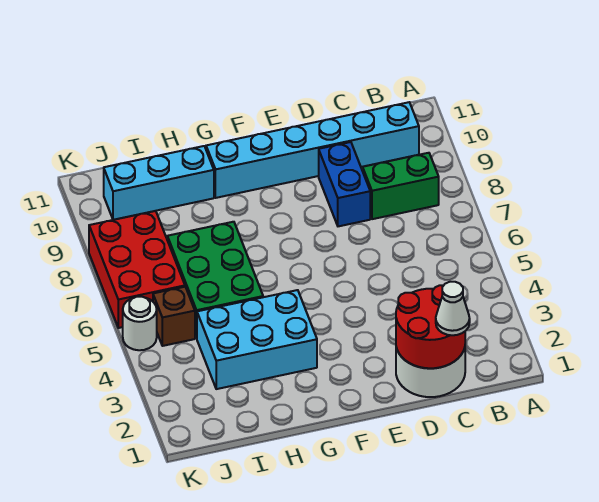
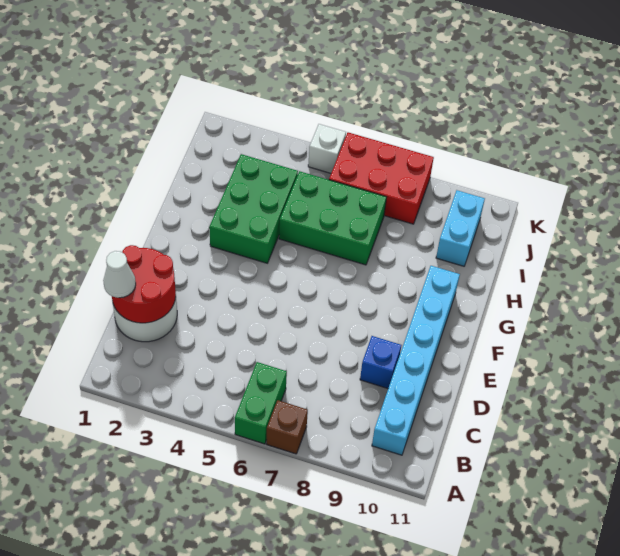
green brick B8:C8 level 1 -> green brick A6:B6 level 1
blue brick D8:D9 level 1 -> blue brick D9 level 1
cyan brick G3:I4 level 1 -> green brick G3:I4 level 1
cyan brick H10:J10 level 1 -> cyan brick I10:J10 level 1
brown brick J5 level 1 -> brown brick A7 level 1
white round brick K5 level 1 -> white brick K5 level 1

